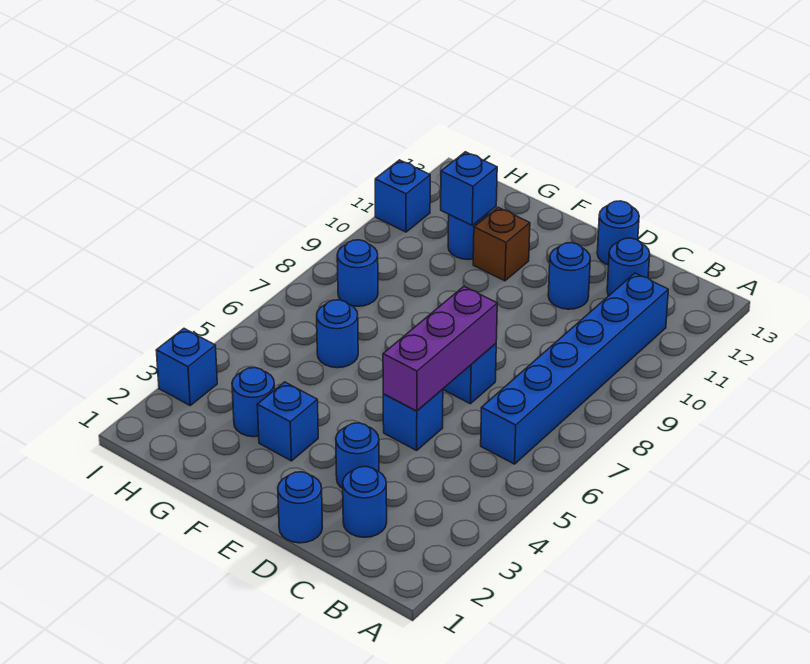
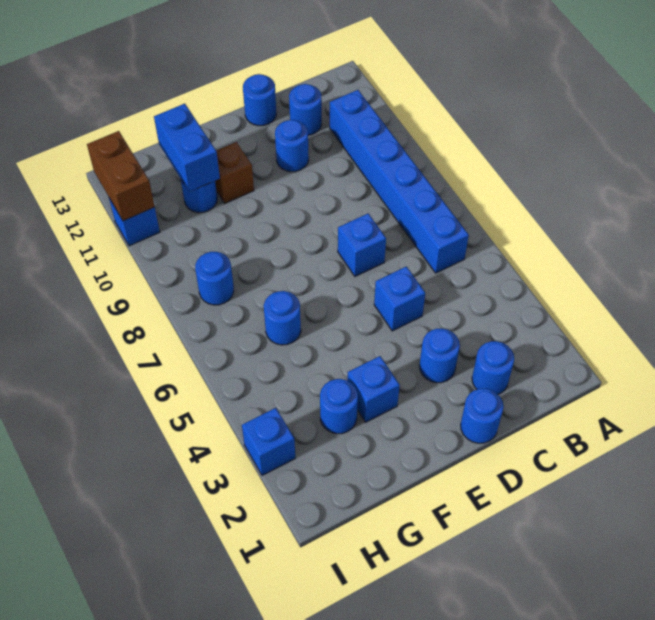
purple brick D5:D7 level 2 -> none
blue brick G11 level 2 -> blue brick G11:G12 level 2
none -> brown brick I11:I12 level 2

